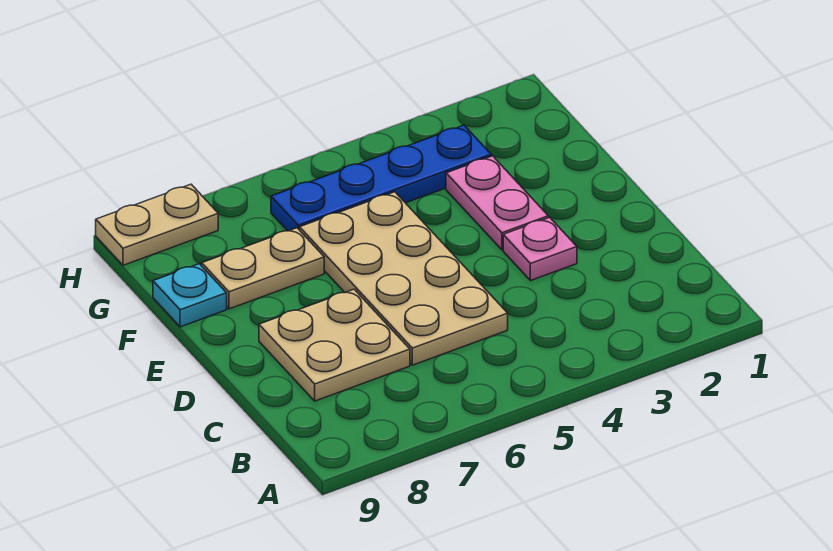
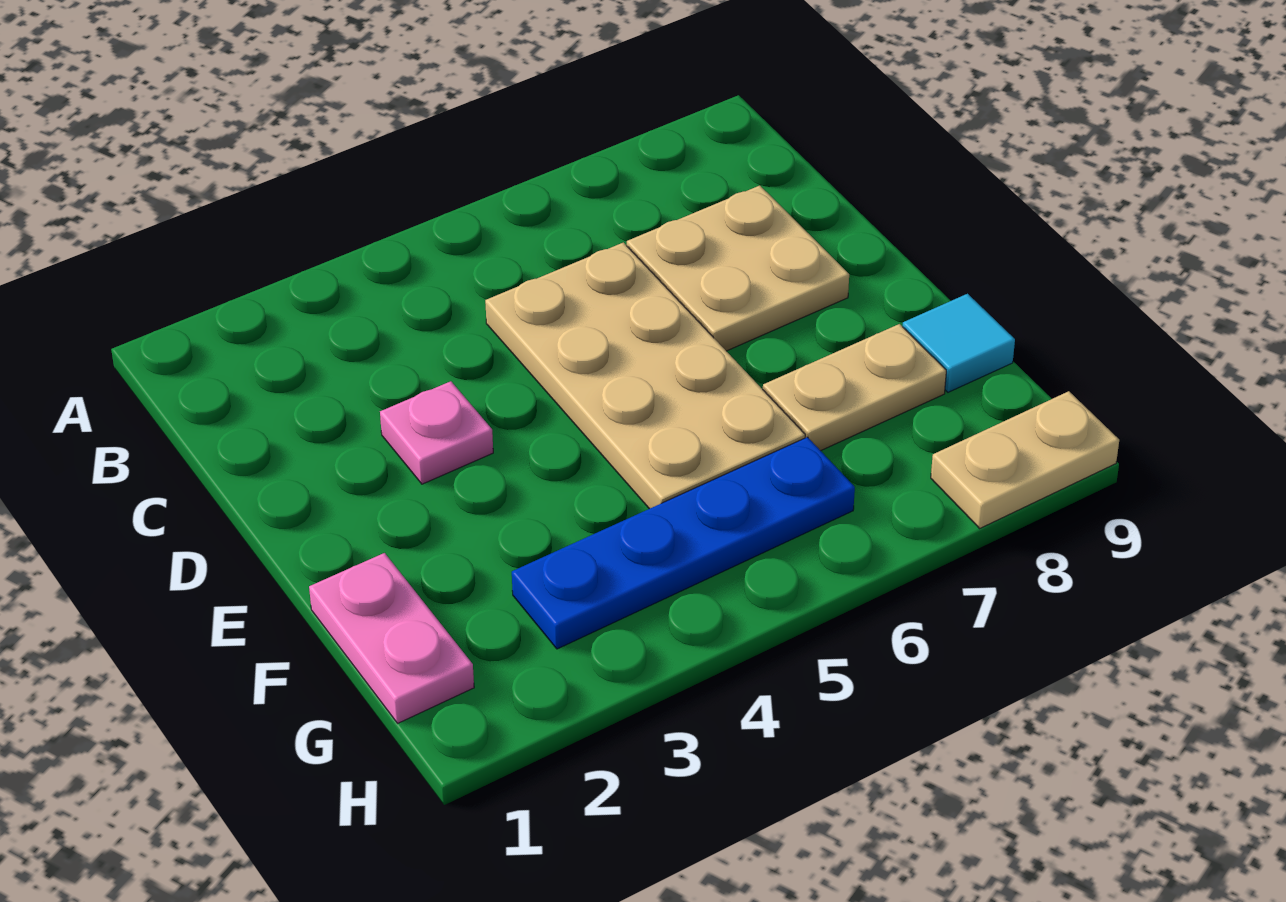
pink plate E3:F3 level 1 -> pink plate F1:G1 level 1
cyan plate F9 level 1 -> cyan tile F9 level 1

